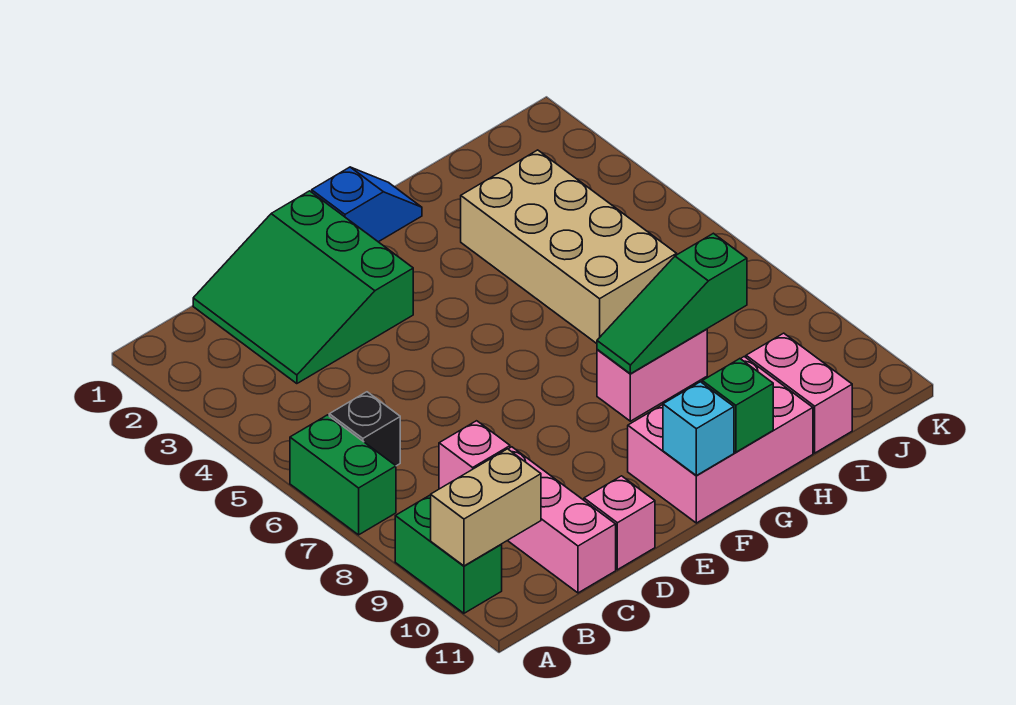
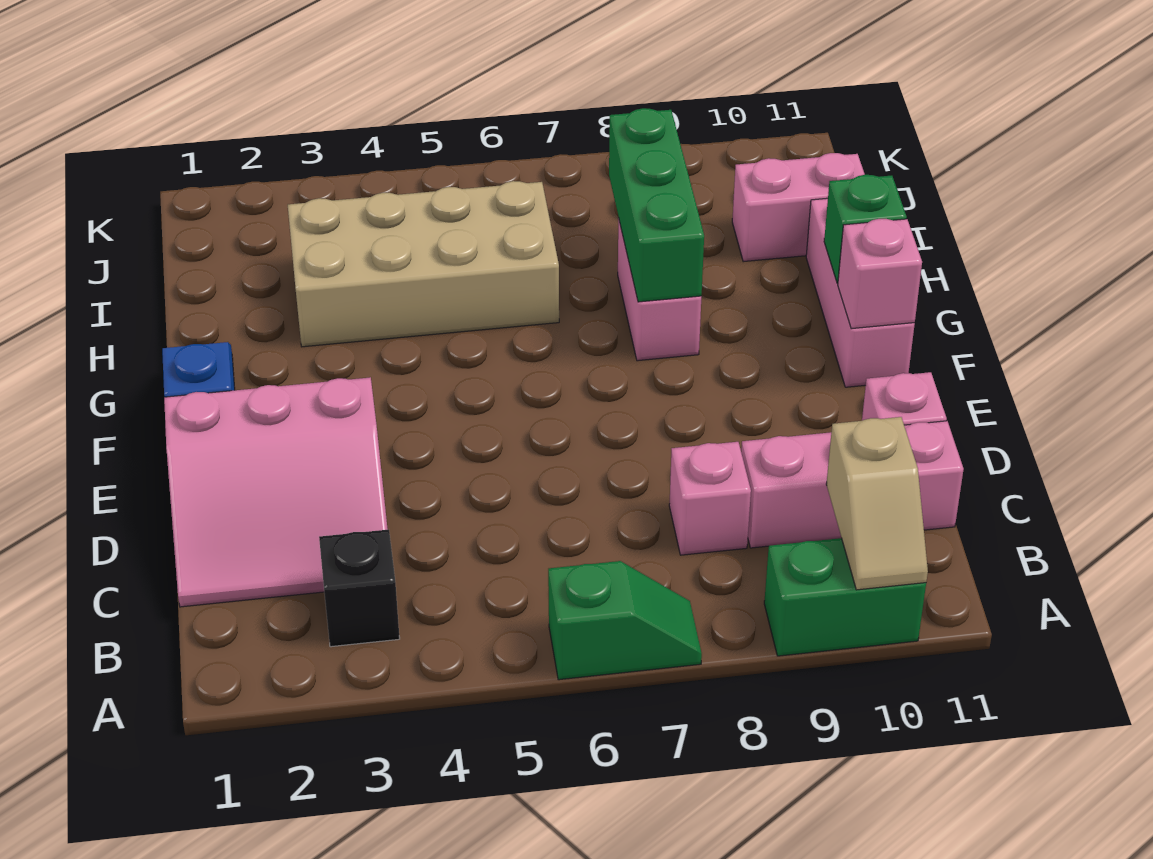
green brick A6:A7 level 1 -> green slope A6:A7 level 1 top 6
tan brick A10:B10 level 2 -> tan slope A10:B10 level 2 top B
black brick B6 level 1 -> black brick B3 level 1
green slope C1:E3 level 1 top E -> pink slope C1:E3 level 1 top E
pink brick F10:H11 level 1 -> pink brick F11:H11 level 1
cyan brick F11 level 2 -> pink brick F11 level 2
green slope G8:I8 level 2 top I -> green brick G8:I8 level 2

